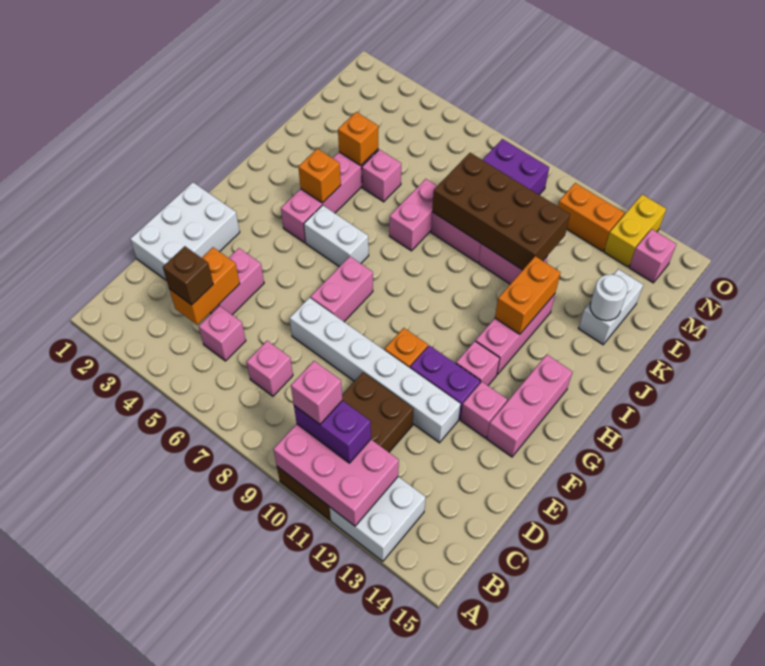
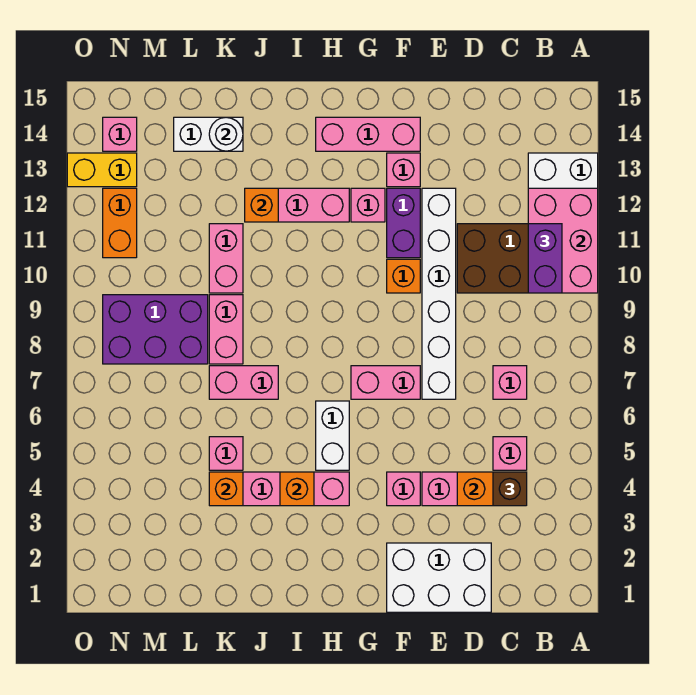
pink brick B10 level 4 -> pink brick F4 level 1
orange brick I12:J12 level 2 -> orange brick J12 level 2
brown brick K8:L11 level 2 -> none

